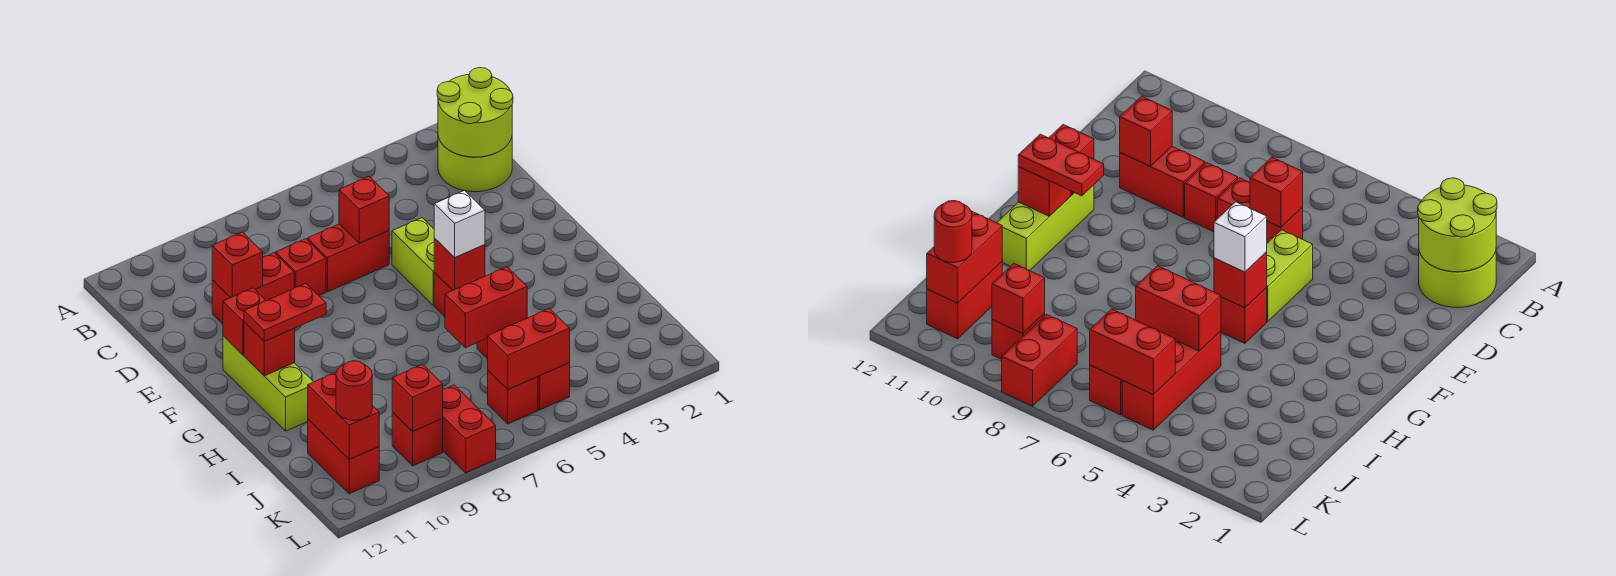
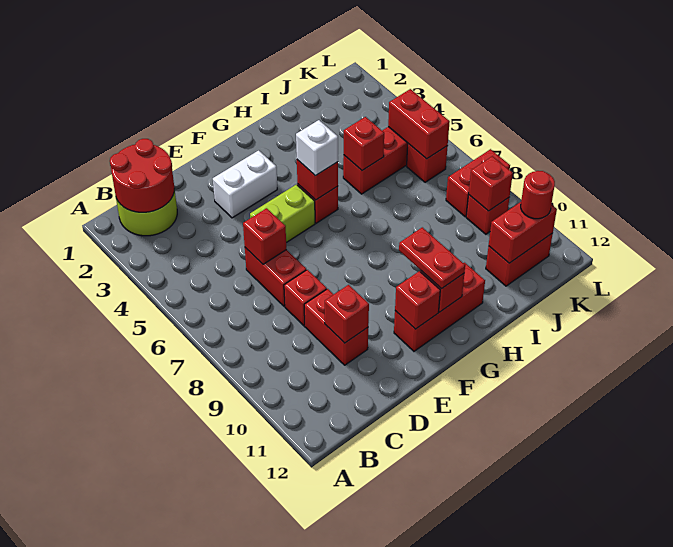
lime round brick B1:C2 level 2 -> red round brick B1:C2 level 2
none -> white brick E3:F3 level 1
lime brick F11:H11 level 1 -> red brick F11:H11 level 1
red brick I5:I6 level 2 -> red brick I5 level 2

